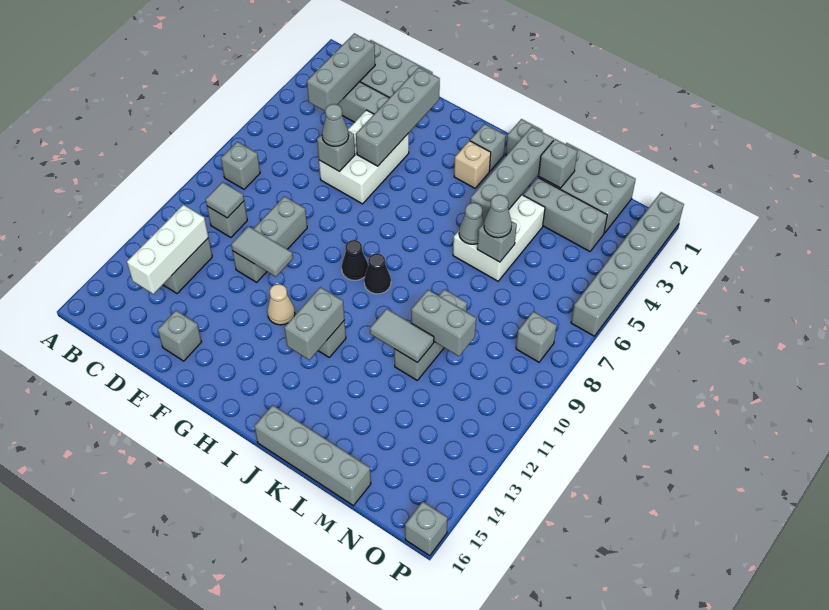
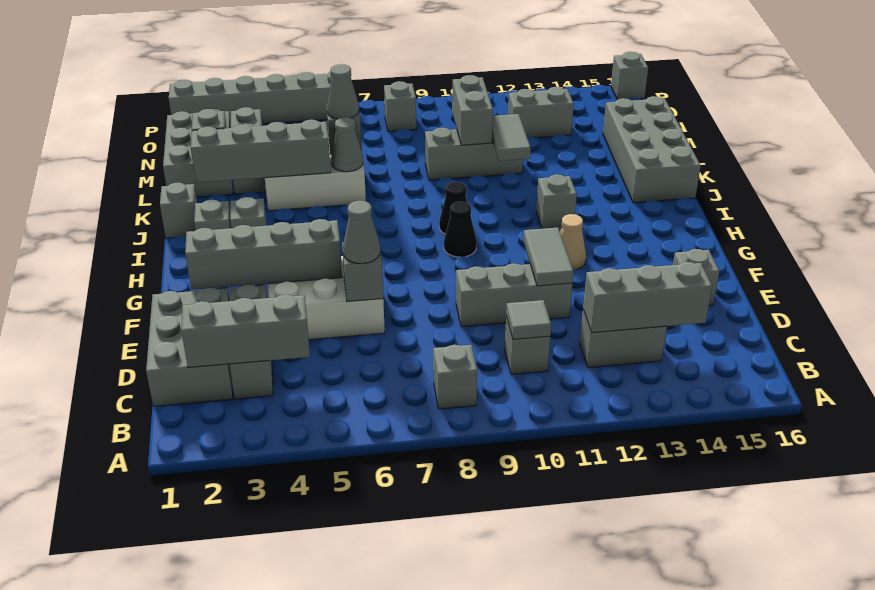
white brick C12:C14 level 2 -> grey brick C12:C14 level 2
tan brick I3 level 1 -> grey brick I3 level 1
grey brick I12:I13 level 2 -> grey brick N12:N13 level 1
grey brick J16:M16 level 1 -> grey brick J15:M16 level 1

